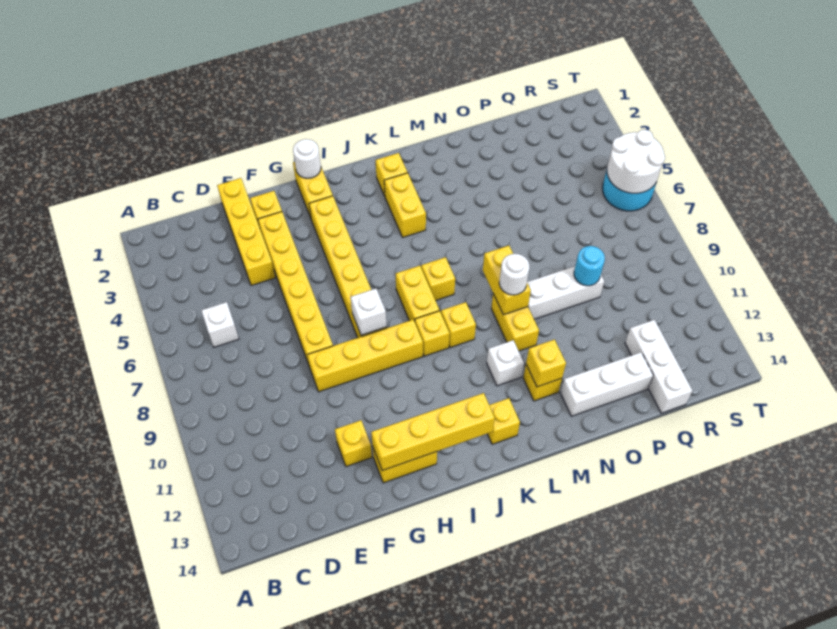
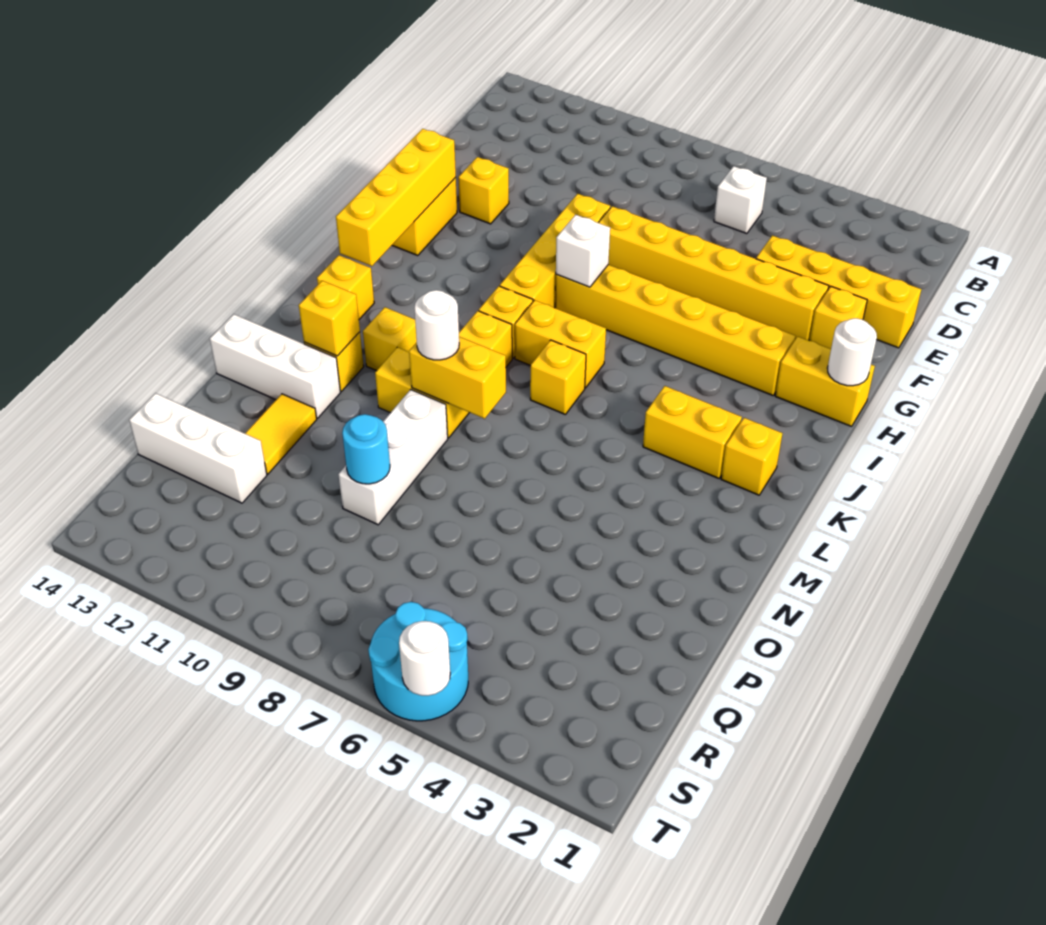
white brick L11 level 1 -> yellow brick L11 level 1
white brick N13:P13 level 1 -> white brick N12:N14 level 1
none -> yellow tile O12:P12 level 1
white round brick S5:T6 level 2 -> white round brick T5 level 2

